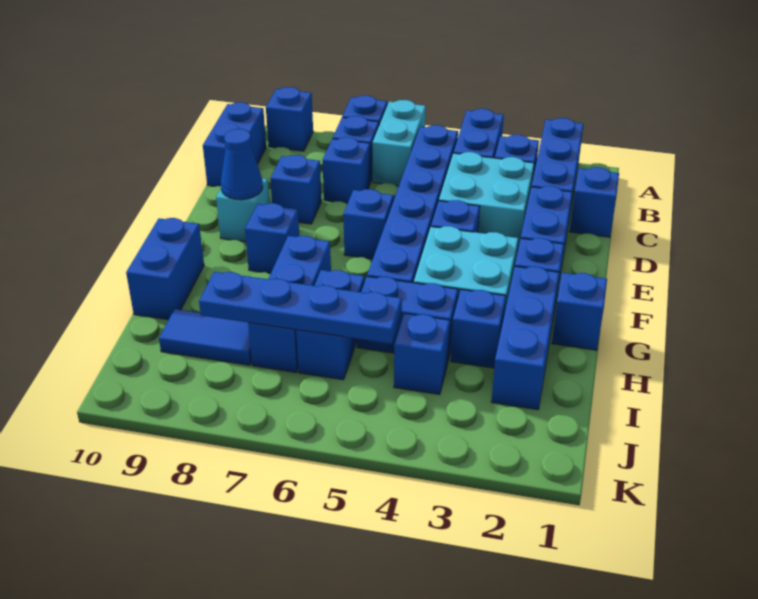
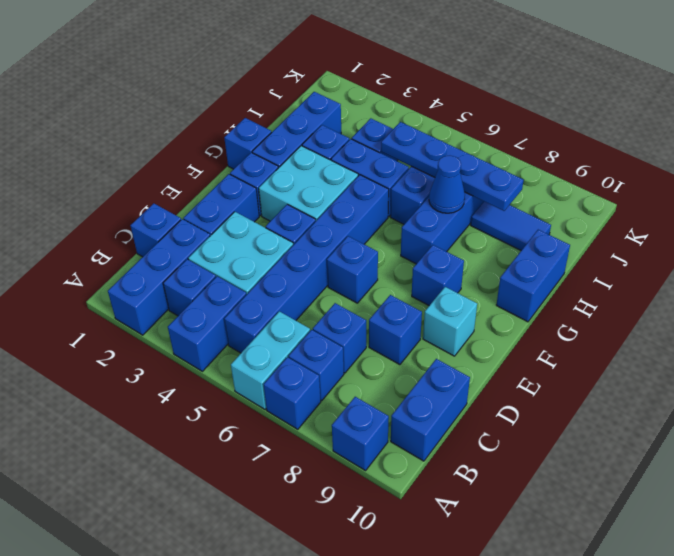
blue cone E9 level 2 -> blue cone H7 level 2

